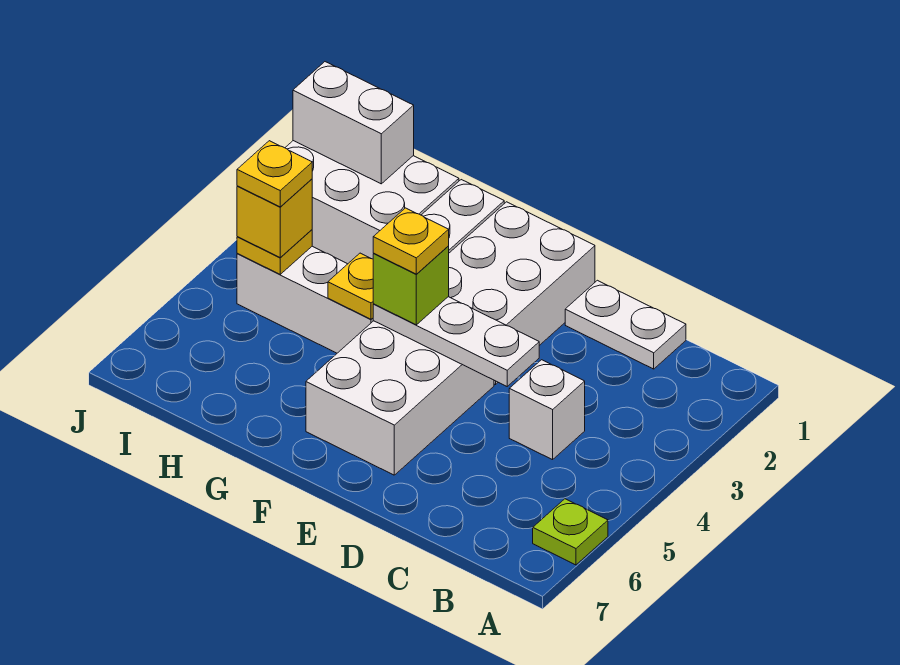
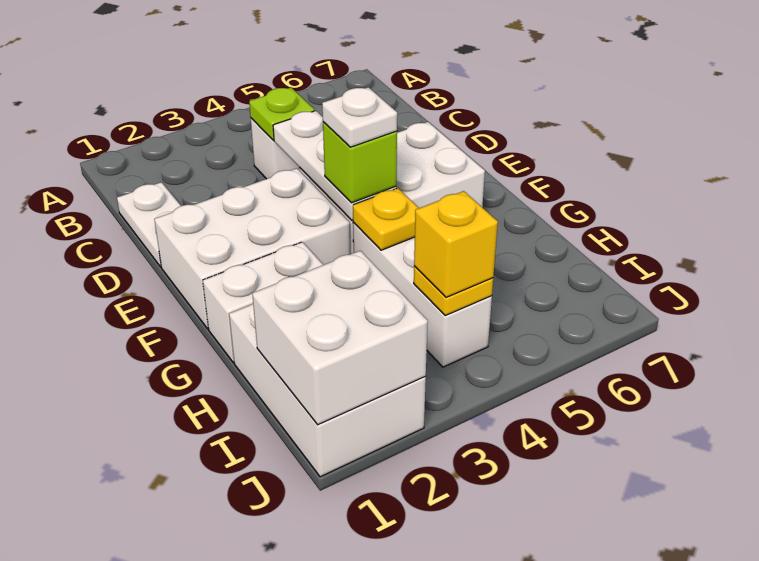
lime plate A6 level 1 -> lime plate C4 level 2
yellow plate F4 level 4 -> white plate F4 level 4
white brick I1:J1 level 2 -> white brick I1:J2 level 2
yellow plate I4 level 4 -> none

